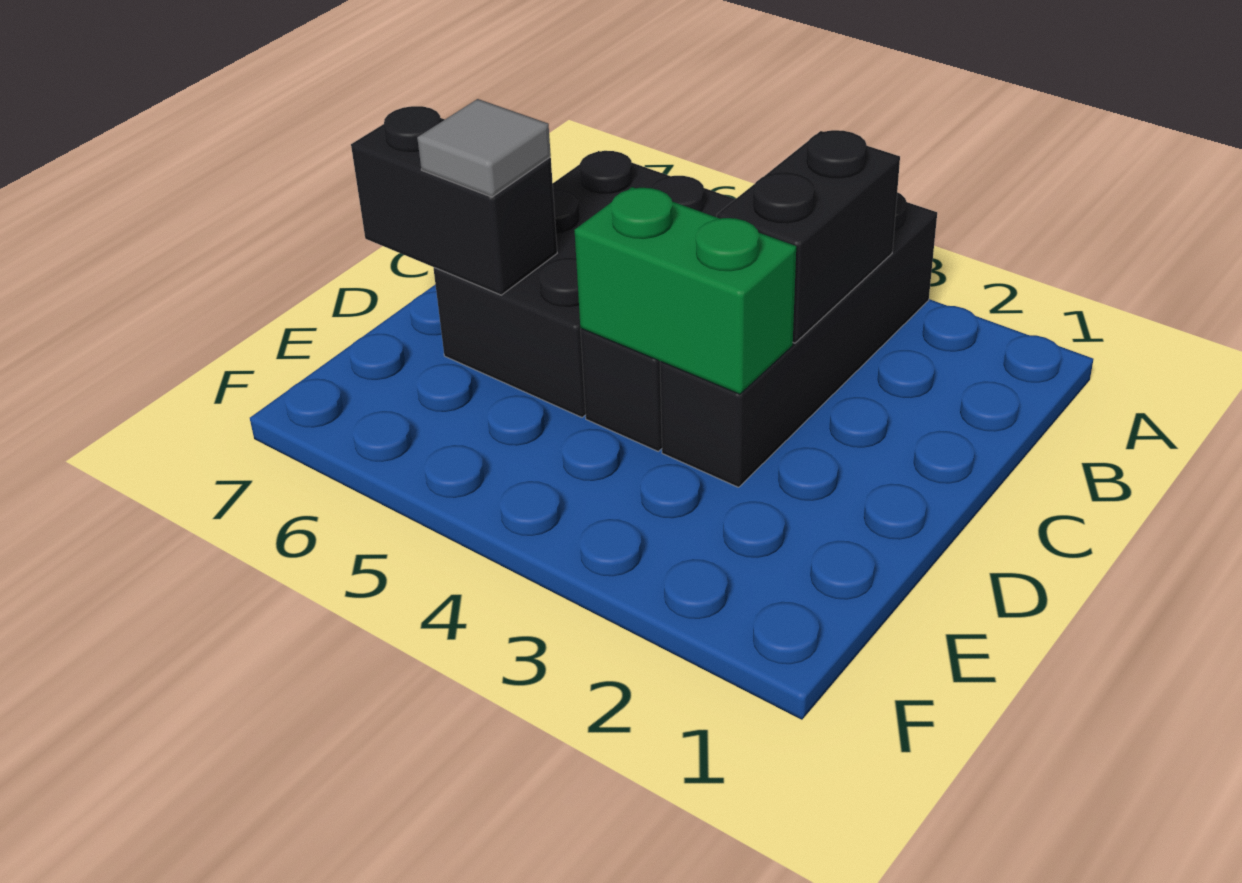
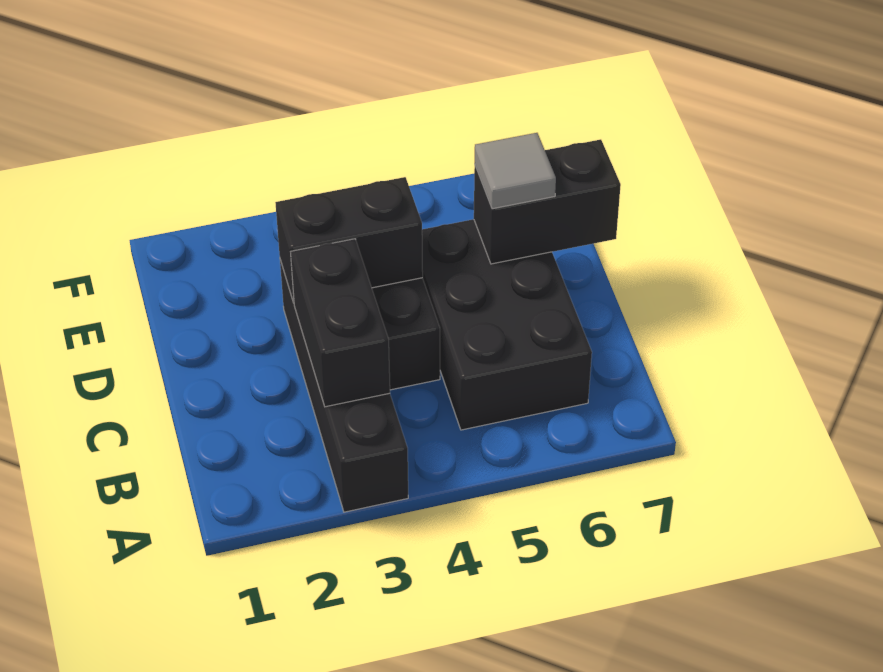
green brick D3:D4 level 2 -> black brick D3:D4 level 2

